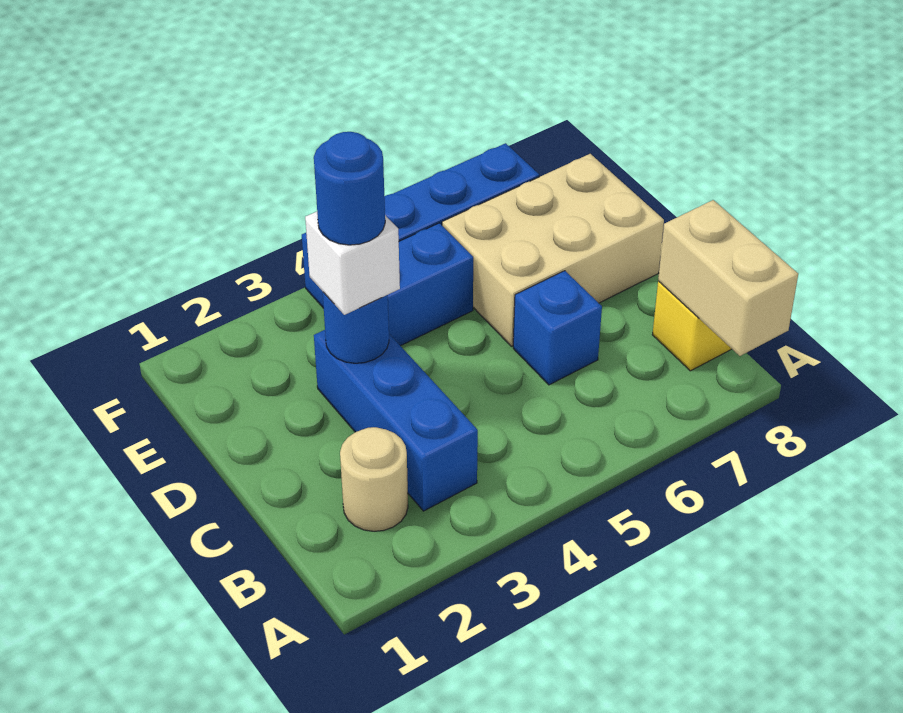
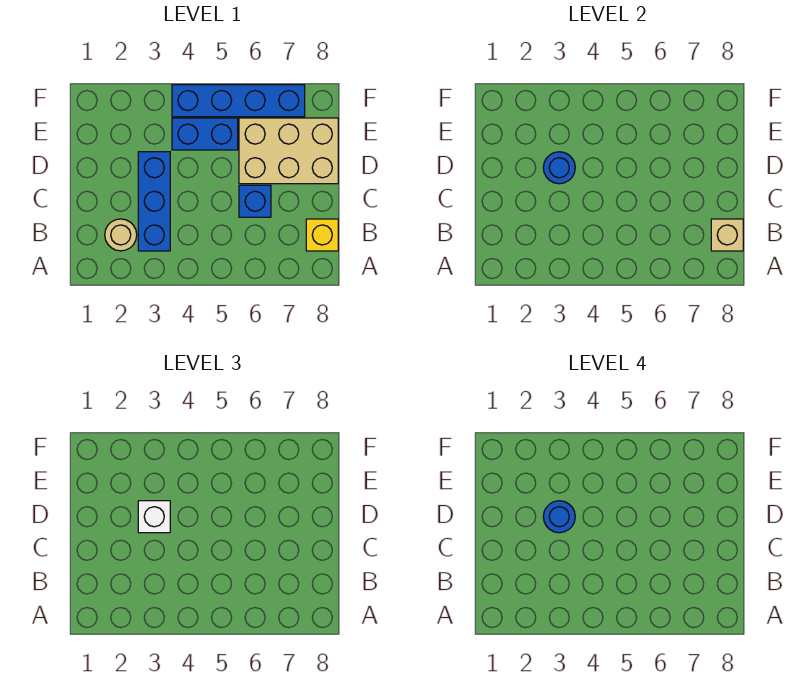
tan brick A8:B8 level 2 -> tan brick B8 level 2

